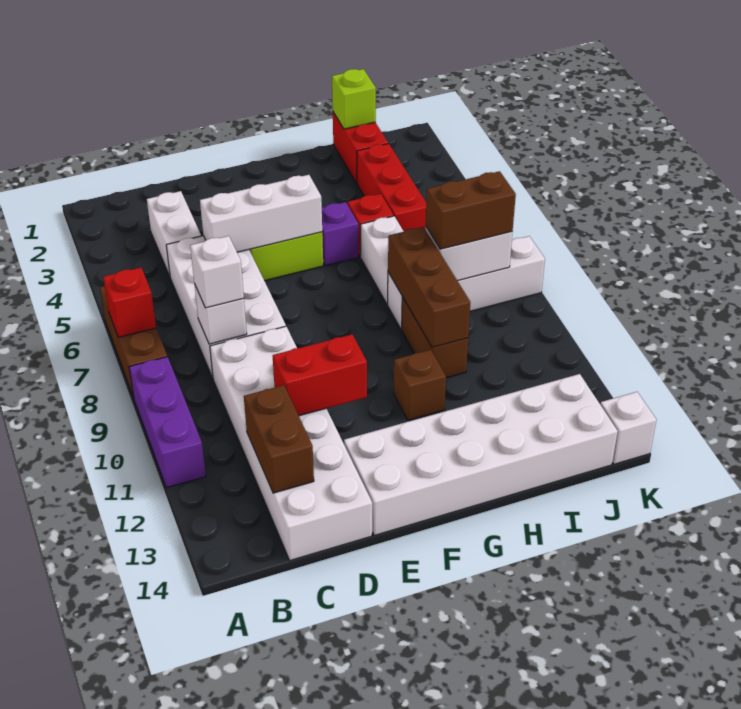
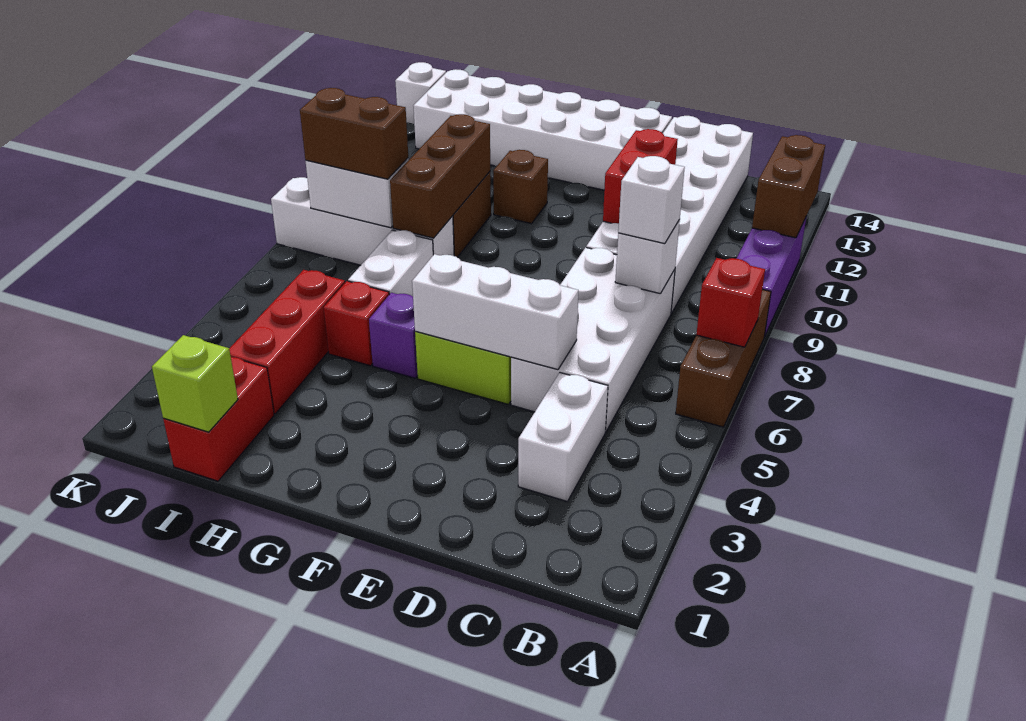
brown brick C12:C13 level 2 -> brown brick A11:A12 level 2
red brick D11:E11 level 2 -> red brick D10:D11 level 2

